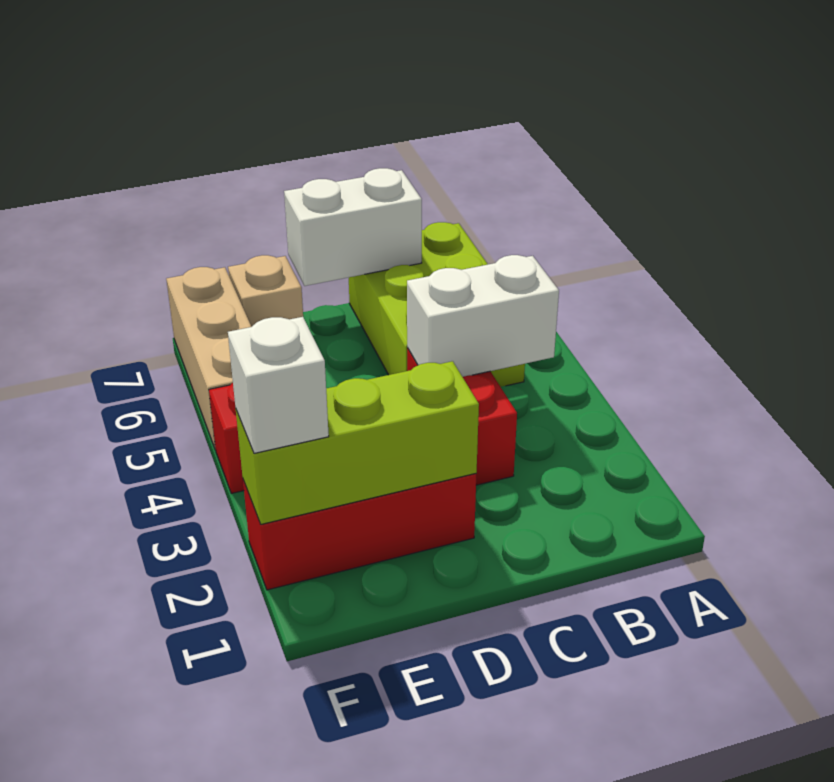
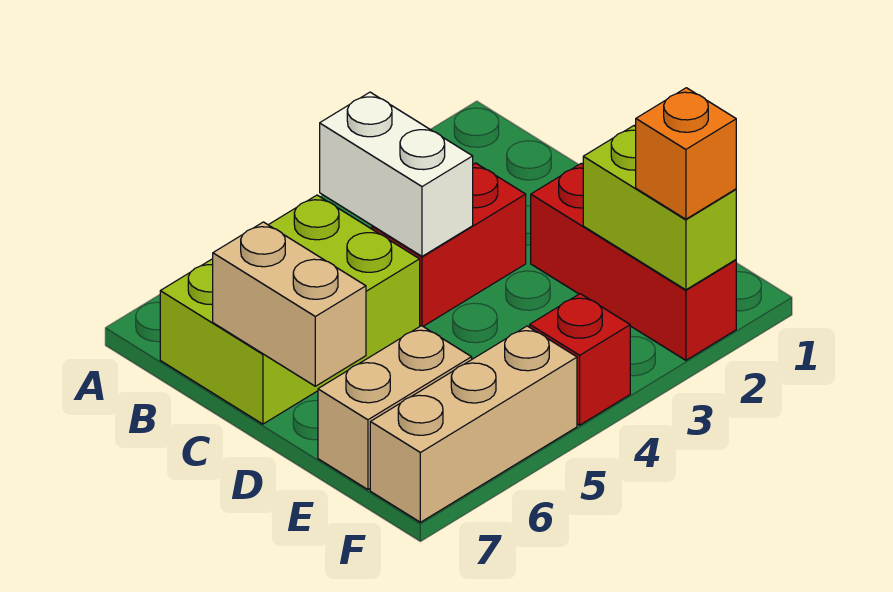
white brick C7:D7 level 2 -> tan brick C7:D7 level 2
lime brick D2:F2 level 2 -> lime brick E2:F2 level 2
tan brick E7 level 1 -> tan brick E6:E7 level 1
white brick F2 level 3 -> orange brick F2 level 3

